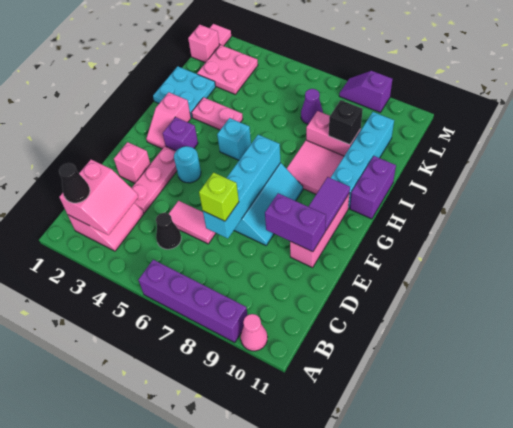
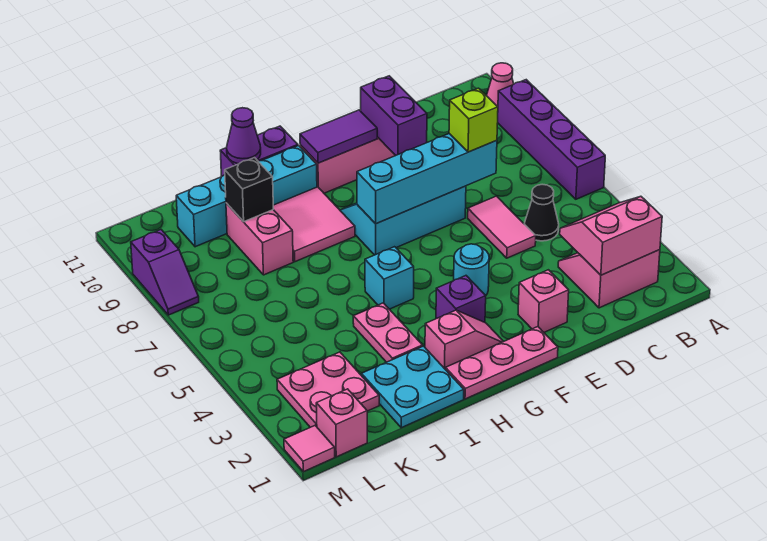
black cone B2 level 3 -> none
pink plate D3:F3 level 1 -> pink plate F1:H1 level 1
purple cone K7 level 1 -> purple cone I11 level 2

